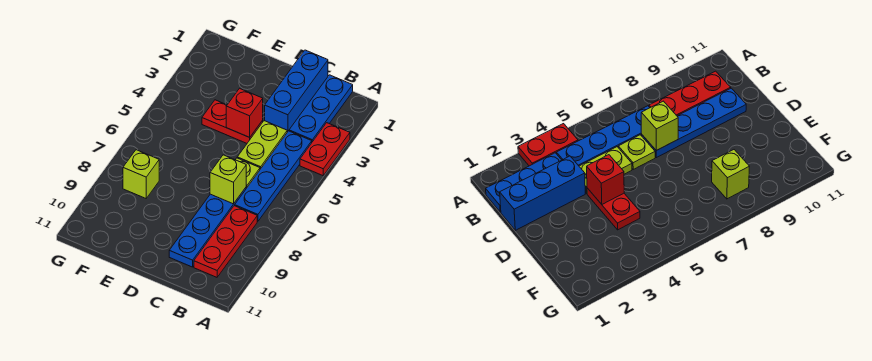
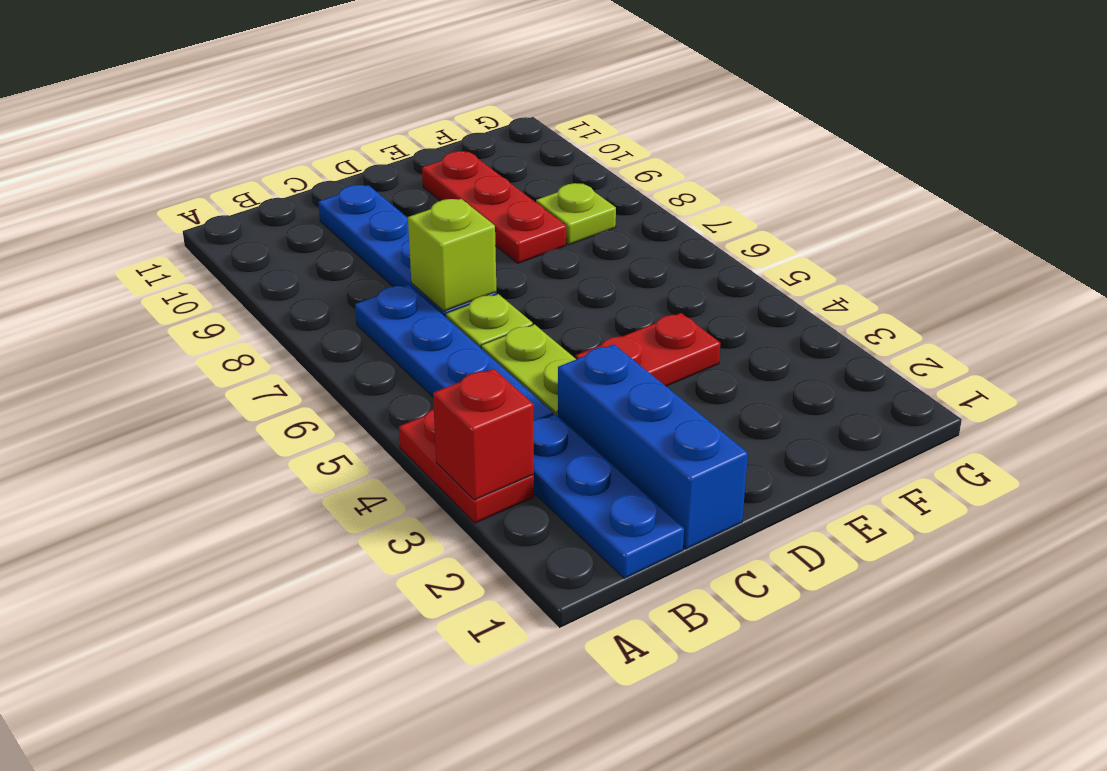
red plate B8:B10 level 1 -> red plate E8:E10 level 1
red brick D4 level 2 -> red brick A3 level 2
lime brick F8 level 1 -> lime plate F8 level 1

